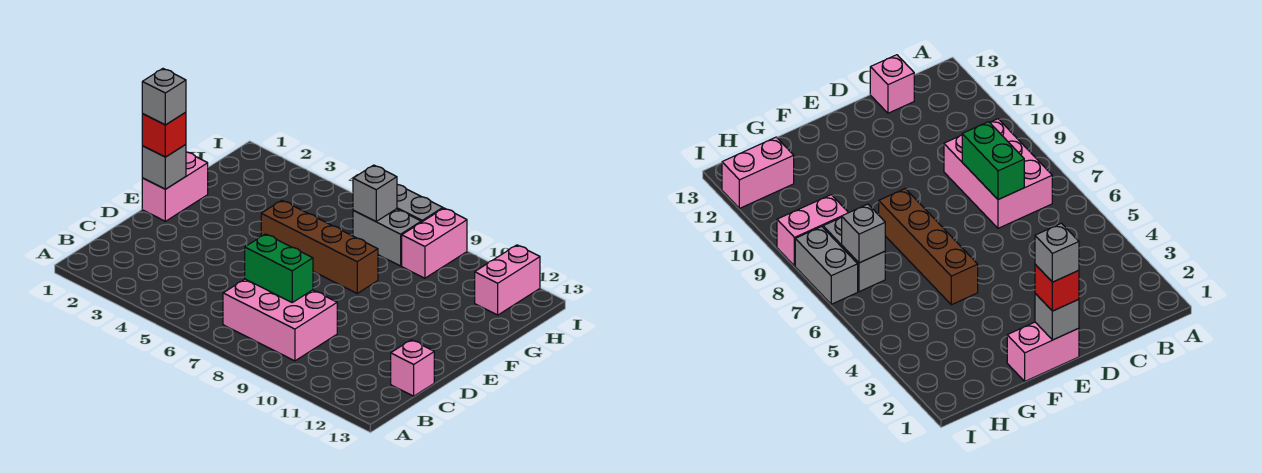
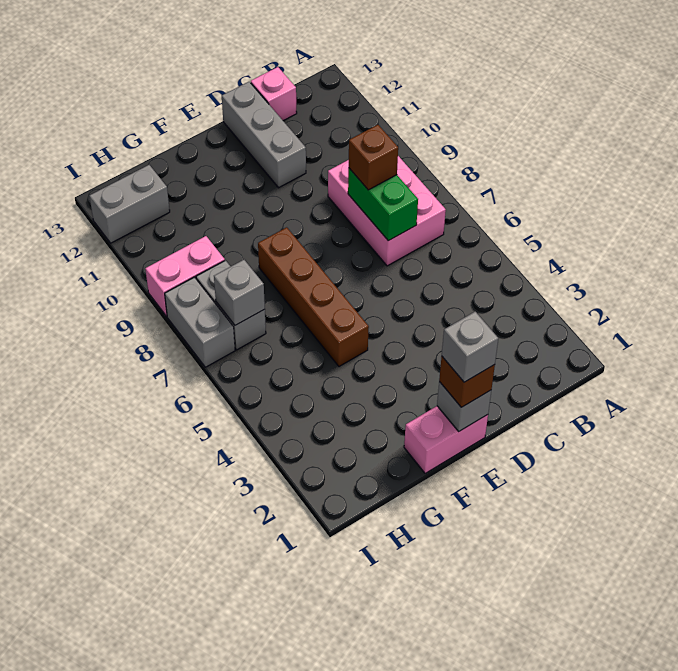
none -> brown brick C8 level 3
none -> grey brick D11:D13 level 1
red brick E1 level 3 -> brown brick E1 level 3
pink brick H12:I12 level 1 -> grey brick H12:I12 level 1

